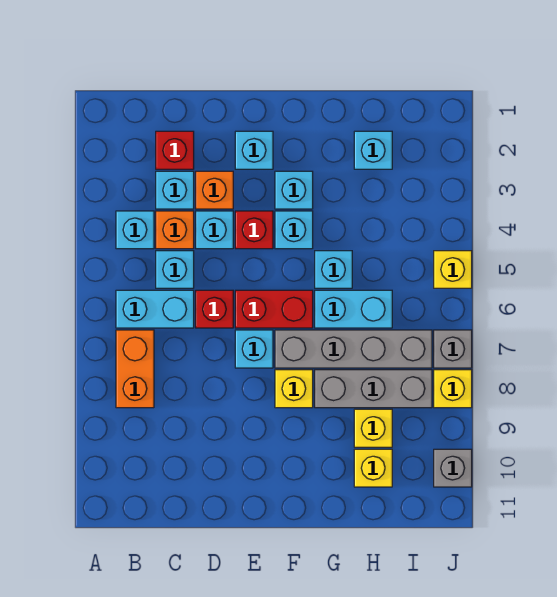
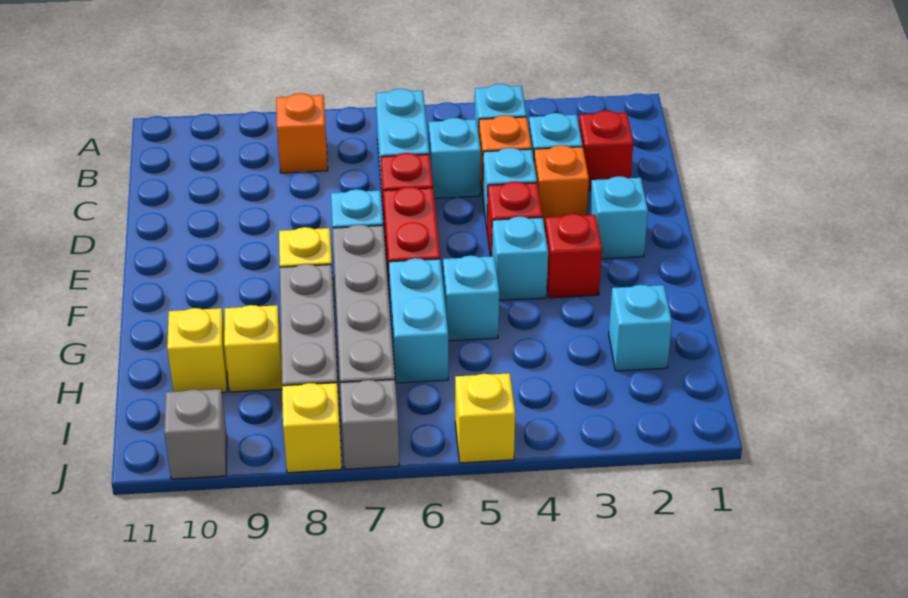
orange brick B7:B8 level 1 -> orange brick B8 level 1
cyan brick F3 level 1 -> red brick F3 level 1

